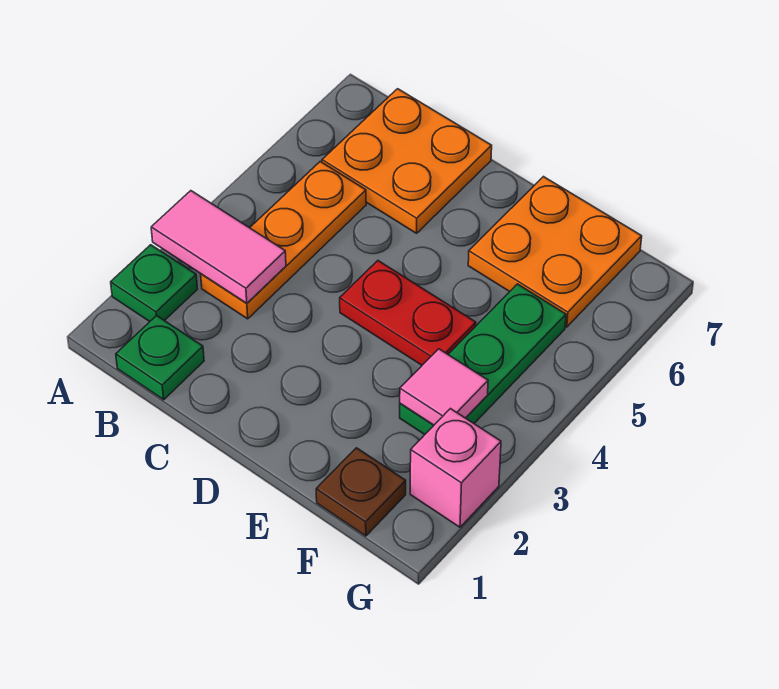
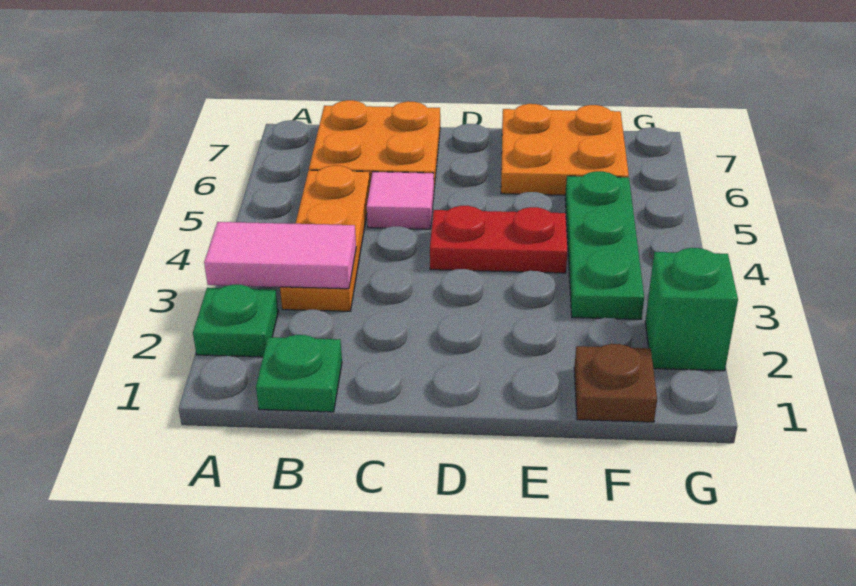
pink tile F3 level 2 -> pink tile C5 level 1
pink brick G2 level 1 -> green brick G2 level 1

